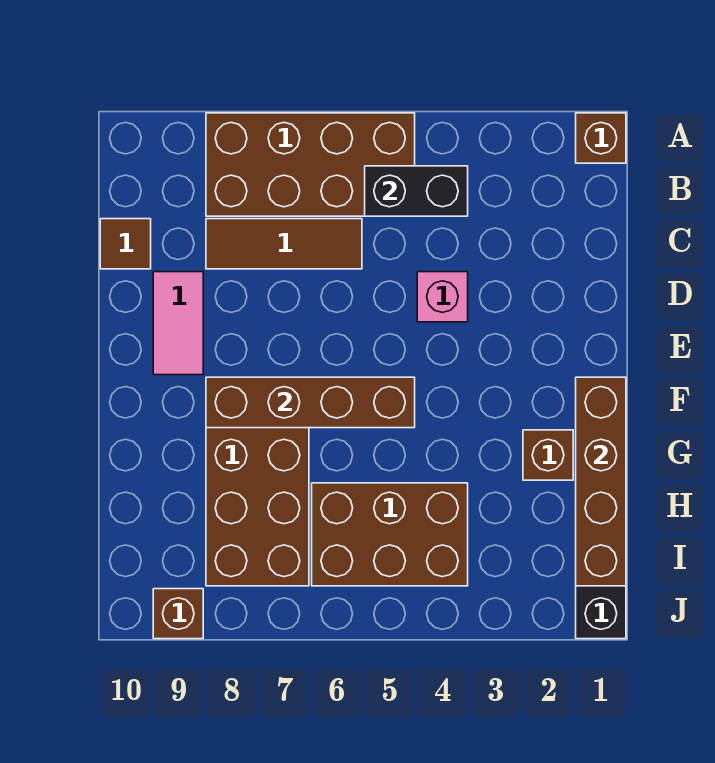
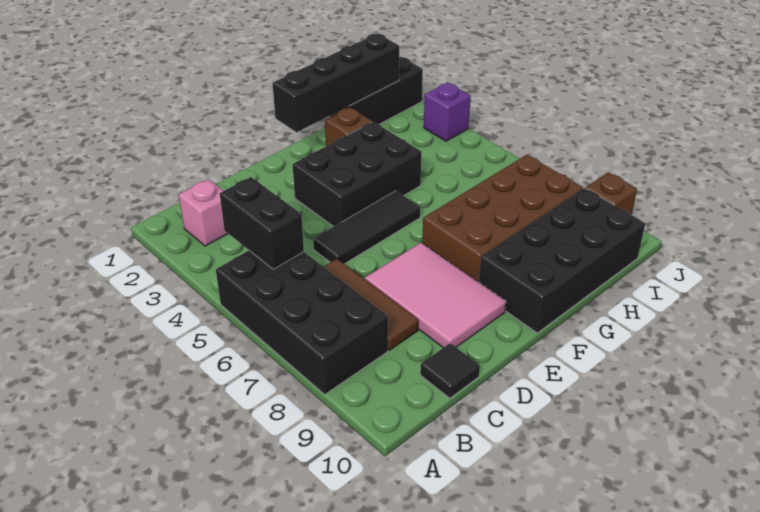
brown brick A1 level 1 -> none
brown brick A5:B8 level 1 -> black brick A5:B8 level 1
brown tile C10 level 1 -> black tile C10 level 1
pink brick D4 level 1 -> pink brick B2 level 1
none -> black tile D5:F5 level 1
pink tile D9:E9 level 1 -> pink tile D7:E9 level 1
none -> black brick E3:G4 level 1
brown brick F1:I1 level 2 -> black brick F1:I1 level 2
brown brick F5:F8 level 2 -> none
none -> black brick F9:I10 level 1
brown brick H4:I6 level 1 -> none
none -> purple brick J3 level 1

